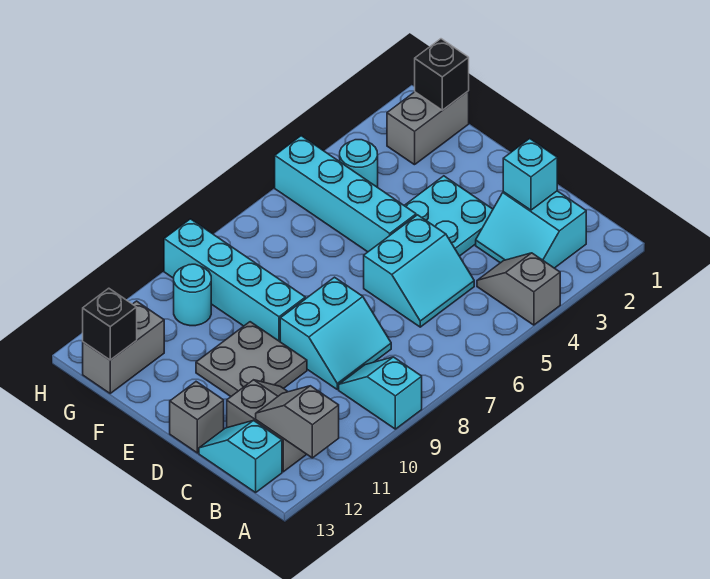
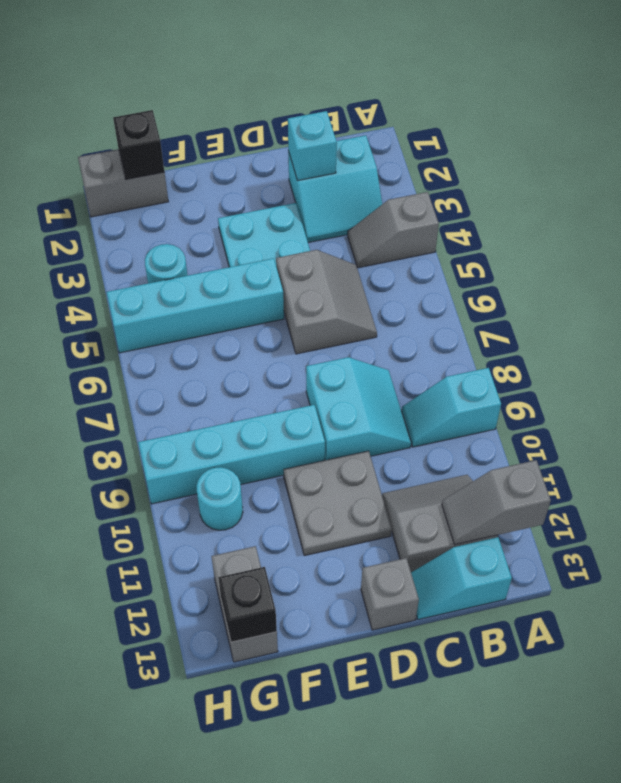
cyan slope C5:D6 level 1 top D -> grey slope C5:D6 level 1 top D
grey brick G1:G2 level 1 -> grey brick G1:H1 level 1

